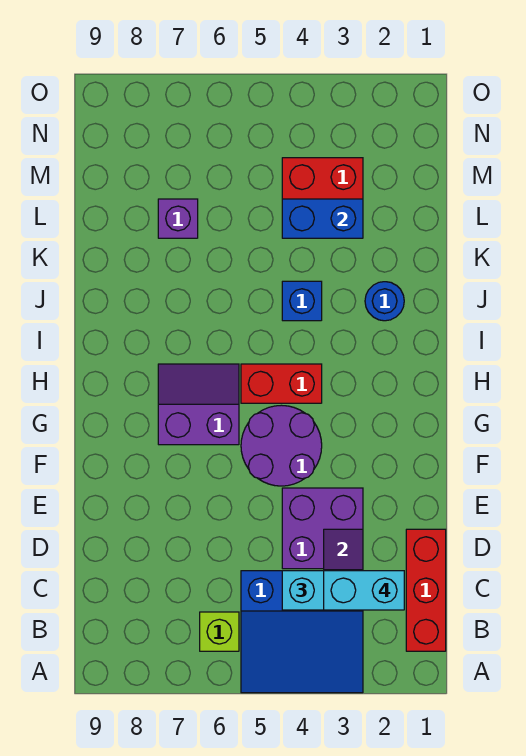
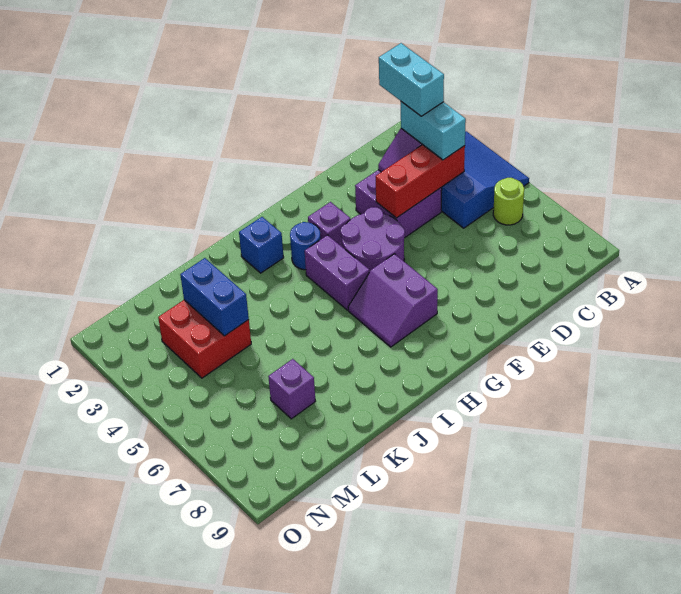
red brick B1:D1 level 1 -> red brick C4:E4 level 2
lime brick B6 level 1 -> lime round brick B6 level 1
none -> purple brick G3 level 1
red brick H4:H5 level 1 -> purple brick H4:H5 level 1
blue round brick J2 level 1 -> blue round brick H3 level 1
blue brick J4 level 1 -> blue brick I2 level 1

